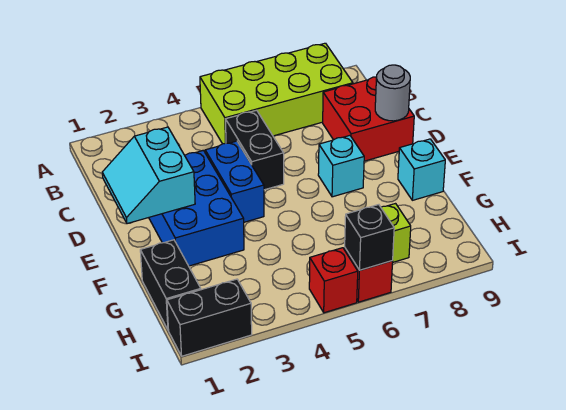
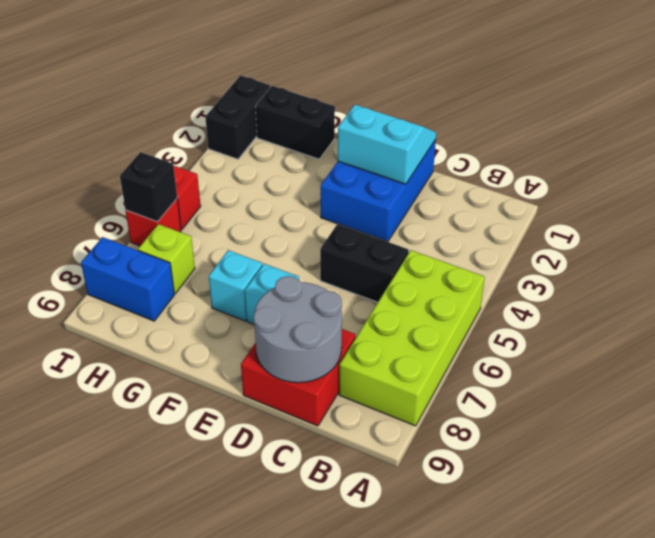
blue brick D2:F3 level 1 -> blue brick D1:E3 level 1
blue brick D4:E4 level 1 -> blue brick H8:I8 level 1
grey round brick D9 level 2 -> grey round brick C8:D9 level 2
cyan brick F9 level 1 -> cyan brick F7 level 1

